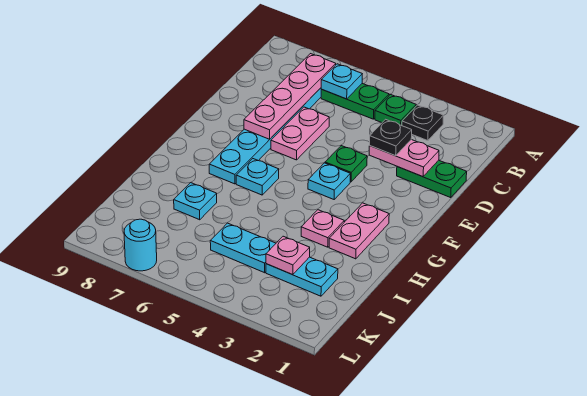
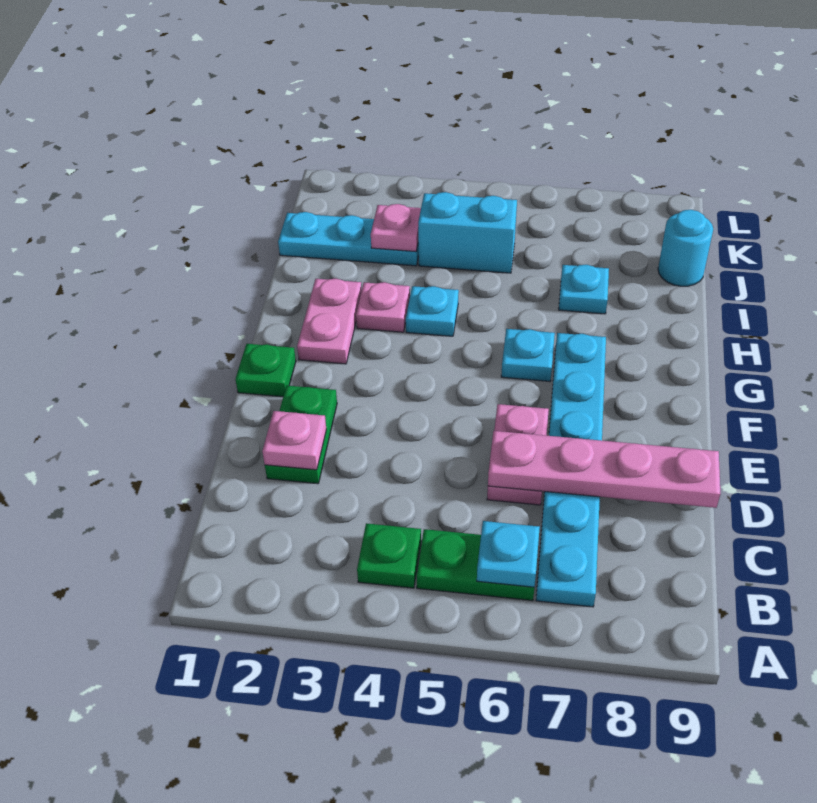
black plate B3 level 1 -> none
pink plate B7:E7 level 2 -> pink plate D6:D9 level 2
green plate D1:D2 level 1 -> green plate D2:E2 level 1
pink plate D2:D3 level 2 -> pink plate D2 level 2
black plate D3 level 3 -> none
green plate E4 level 1 -> green plate F1 level 1
cyan plate F4 level 1 -> cyan plate H4 level 1
cyan plate J2:J3 level 1 -> cyan plate J1:J3 level 1
cyan plate J4:J5 level 1 -> cyan brick J4:J5 level 1
cyan round brick L7 level 1 -> cyan round brick J9 level 1

